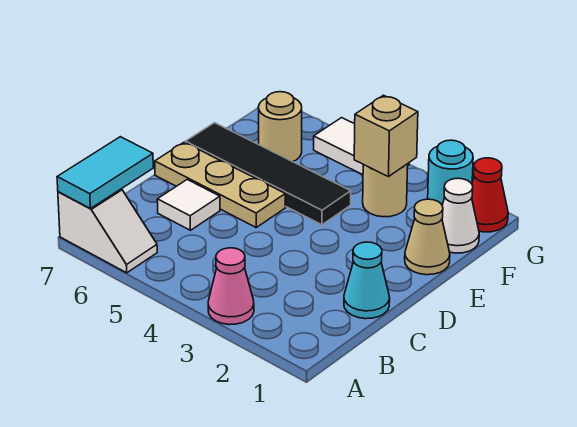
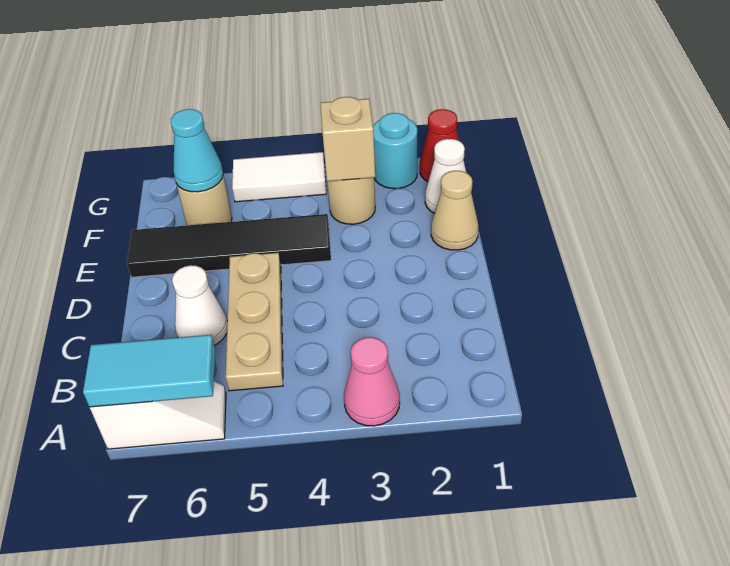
cyan tile A7:B7 level 2 -> cyan tile A6:A7 level 2
cyan cone C1 level 1 -> cyan cone F6 level 2
white tile C6 level 1 -> white cone C6 level 1
tan plate D5:D7 level 1 -> tan plate B5:D5 level 1

